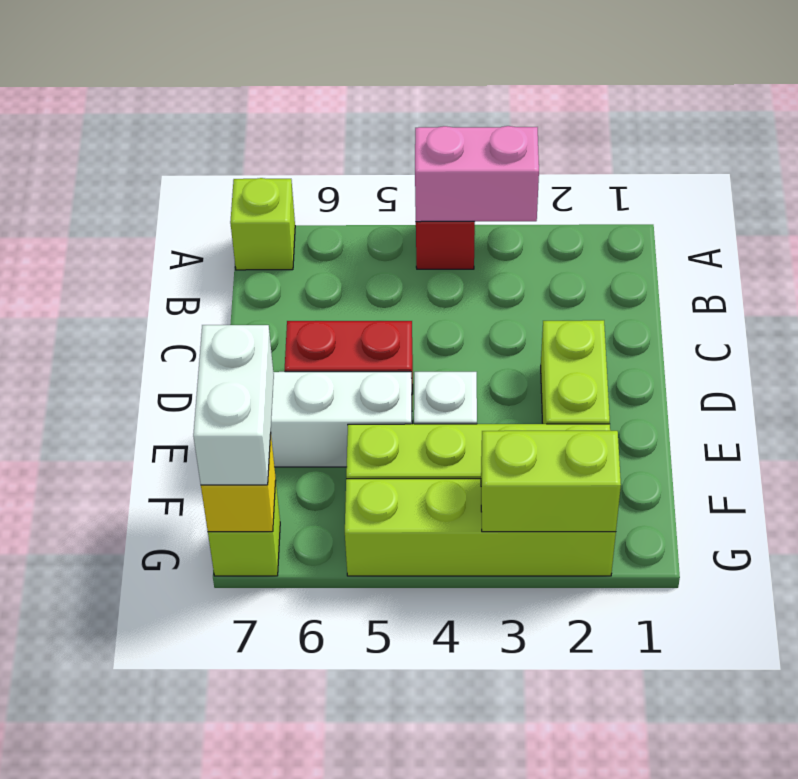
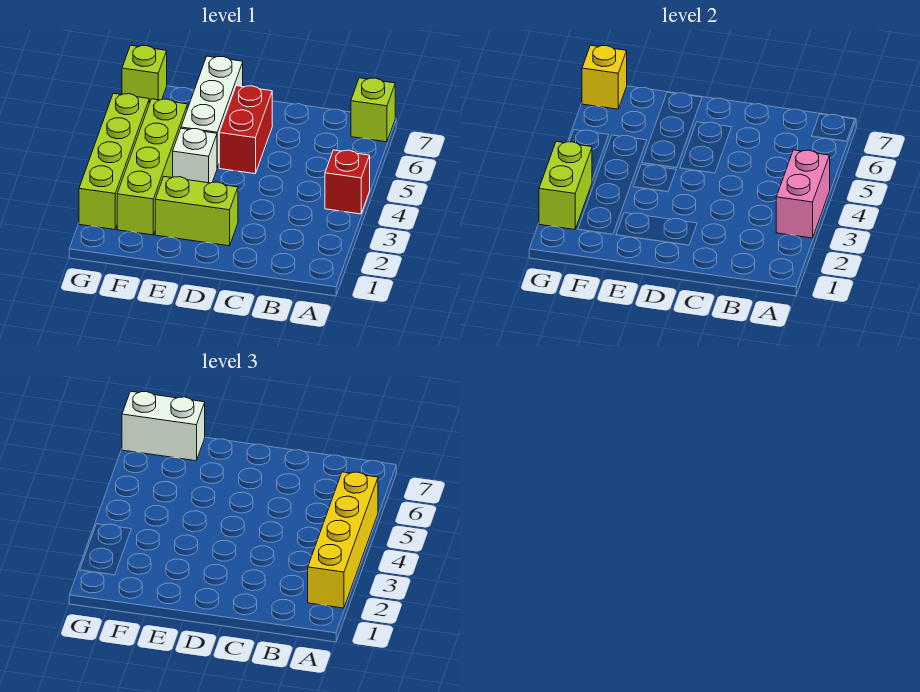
none -> yellow brick A2:A5 level 3

